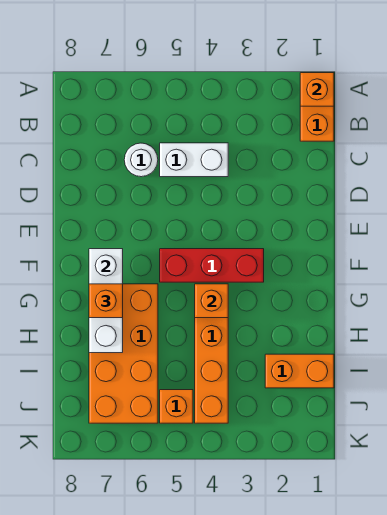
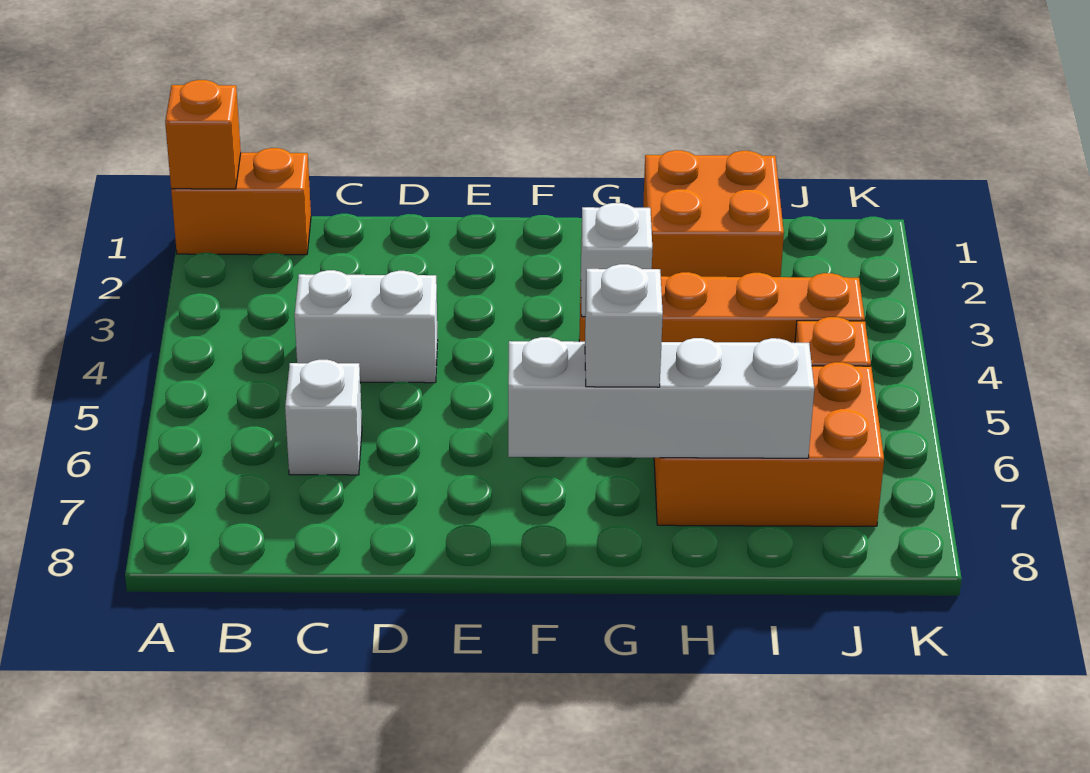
white brick C4:C5 level 1 -> white brick C4:D4 level 1
white round brick C6 level 1 -> white brick C6 level 1
red brick F3:F5 level 1 -> none
white brick F7:H7 level 2 -> white brick F7:I7 level 2
orange brick G4 level 2 -> white brick G4 level 2
orange brick G6:J7 level 1 -> orange brick H6:J7 level 1
orange brick G7 level 3 -> white brick G7 level 3
orange brick I1:I2 level 1 -> orange brick H1:I2 level 1

